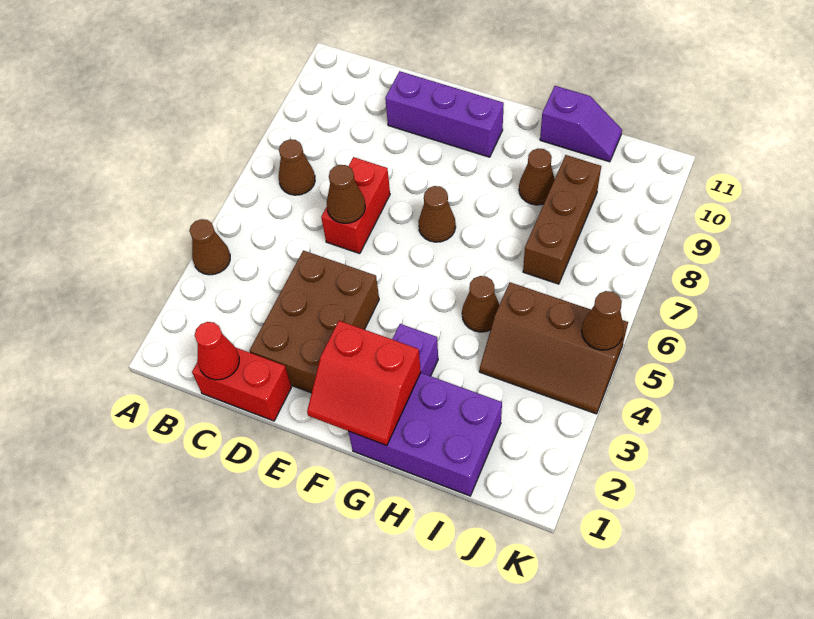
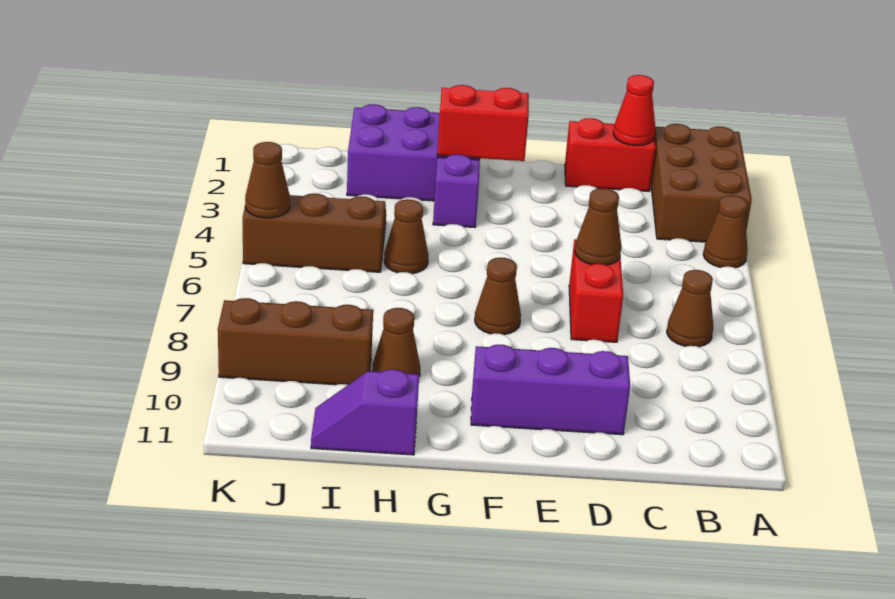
brown brick D2:E4 level 1 -> brown brick A1:B3 level 1
brown brick I7:I9 level 1 -> brown brick I9:K9 level 1

